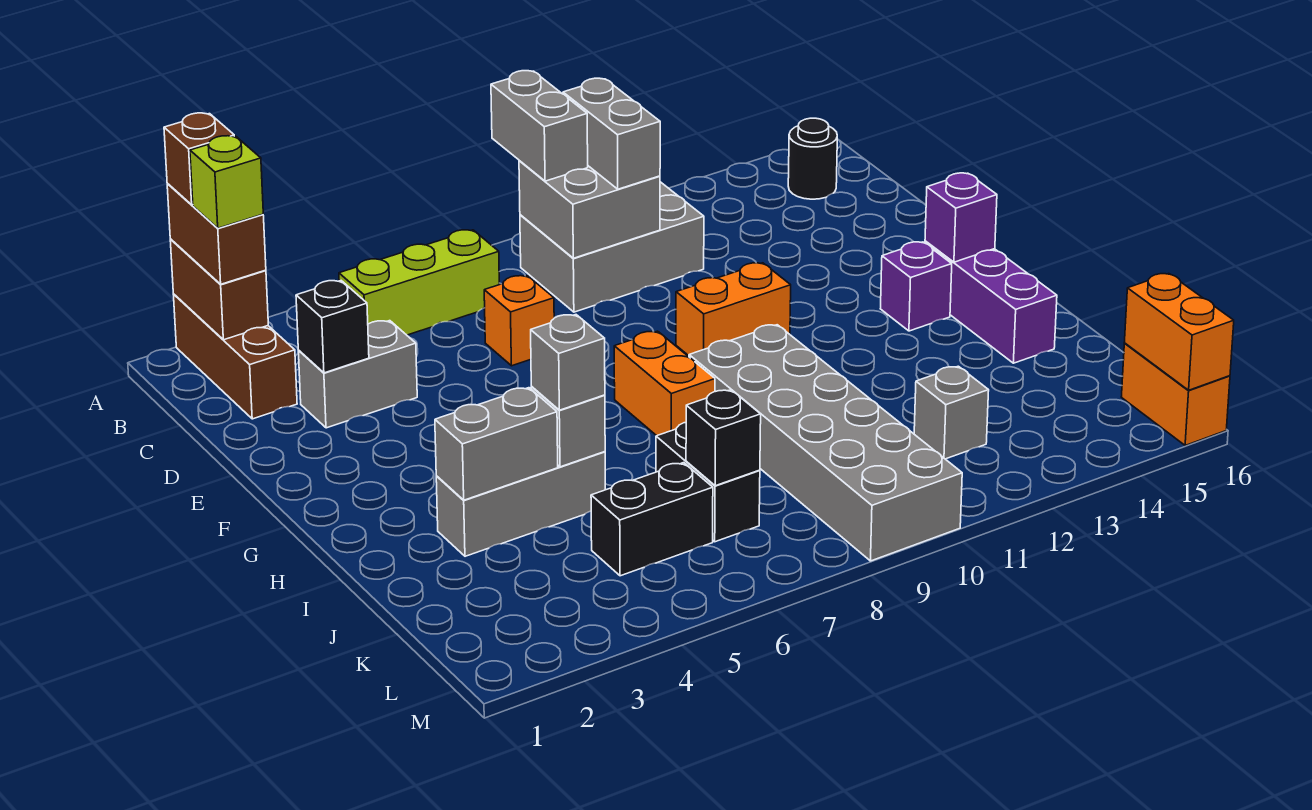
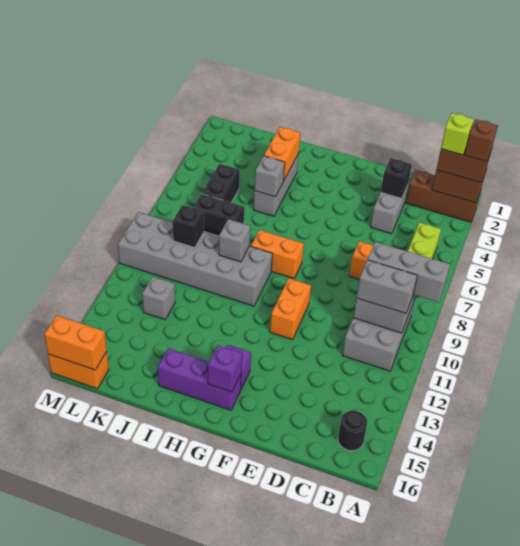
grey brick A9:B9 level 3 -> grey brick A9:C9 level 3
grey brick I3:I4 level 2 -> orange brick I3:I4 level 2
grey brick I5 level 3 -> grey brick I9 level 2
black brick K7 level 2 -> black brick K9 level 2

